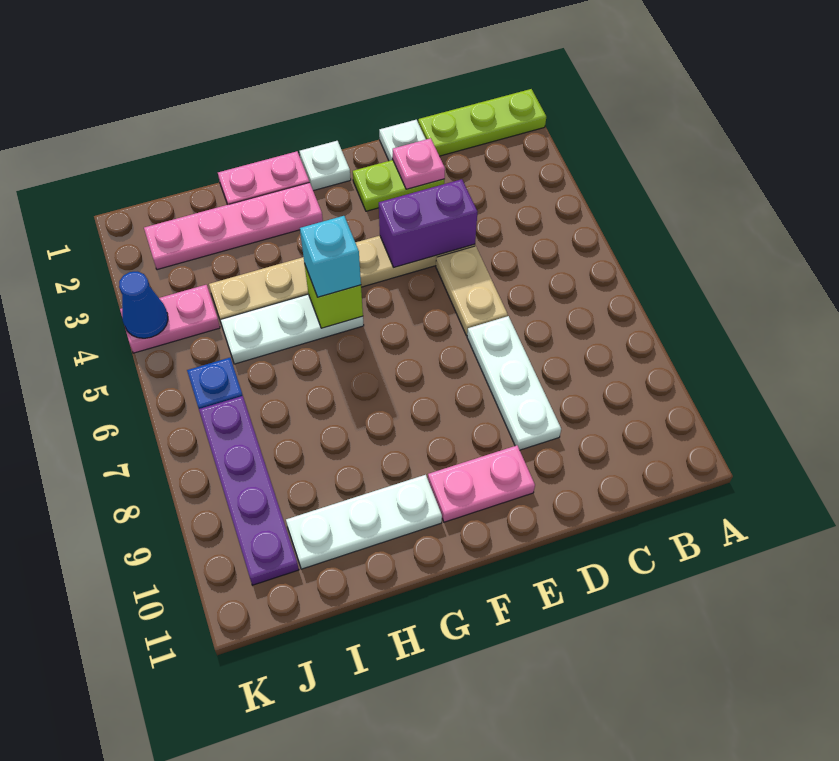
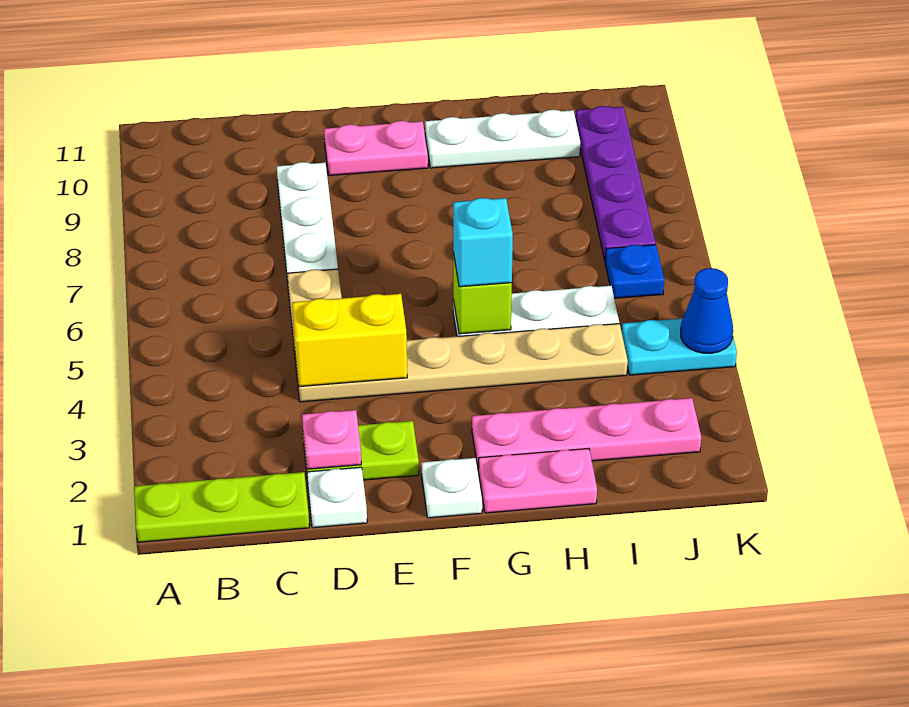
purple brick D4:E4 level 2 -> yellow brick D4:E4 level 2
pink plate J4:K4 level 1 -> cyan plate J4:K4 level 1

